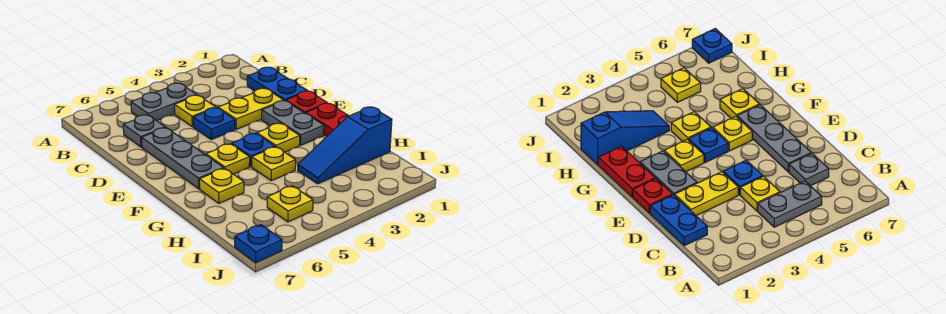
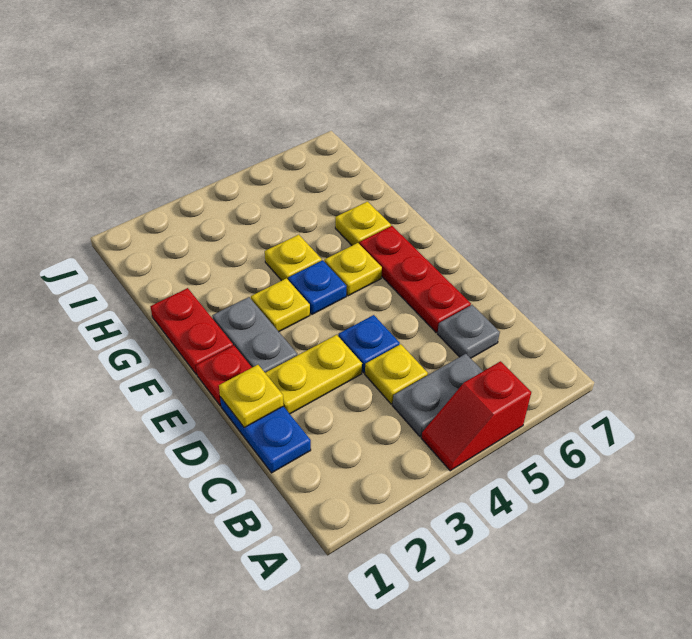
none -> red slope A4:A5 level 1 top 5
grey plate D6:F6 level 1 -> red plate D6:F6 level 1
blue slope H1:H3 level 1 top 1 -> none
yellow plate I5 level 1 -> yellow plate D1 level 2
blue plate J7 level 1 -> none

